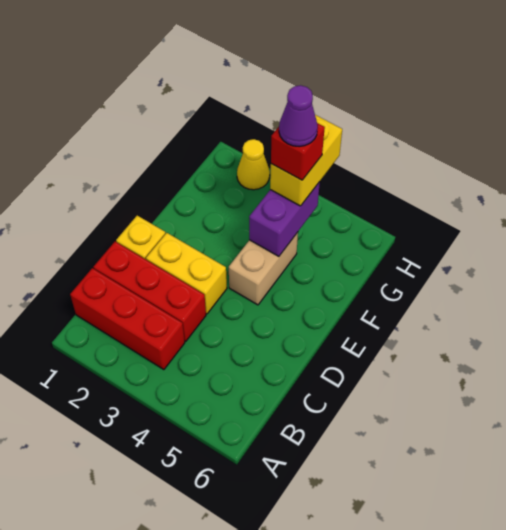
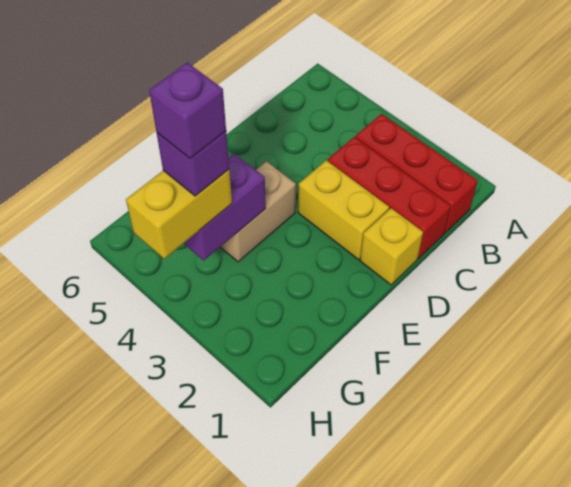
red brick G4 level 4 -> purple brick G4 level 4
purple cone G4 level 5 -> purple brick G4 level 5
yellow cone H2 level 1 -> none

